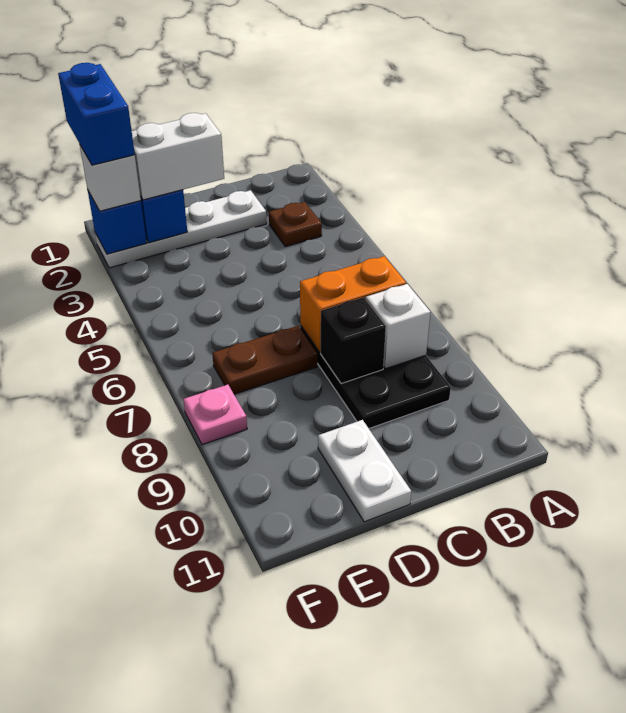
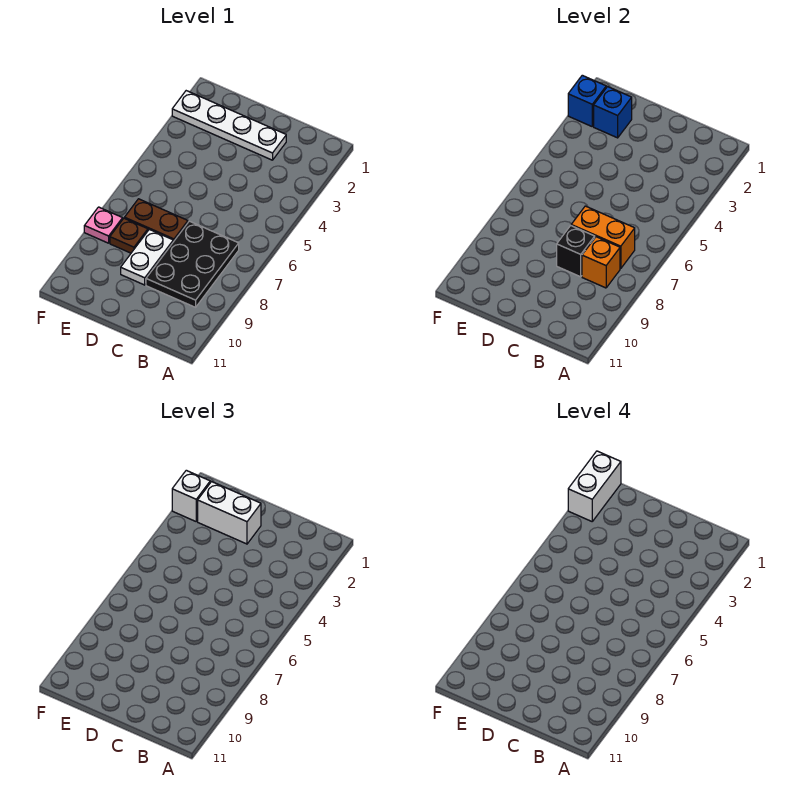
brown plate B3 level 1 -> brown plate E8 level 1
white brick B8 level 2 -> orange brick B8 level 2
white plate D10:D11 level 1 -> white plate D8:D9 level 1
blue brick F1:F2 level 4 -> white brick F1:F2 level 4

